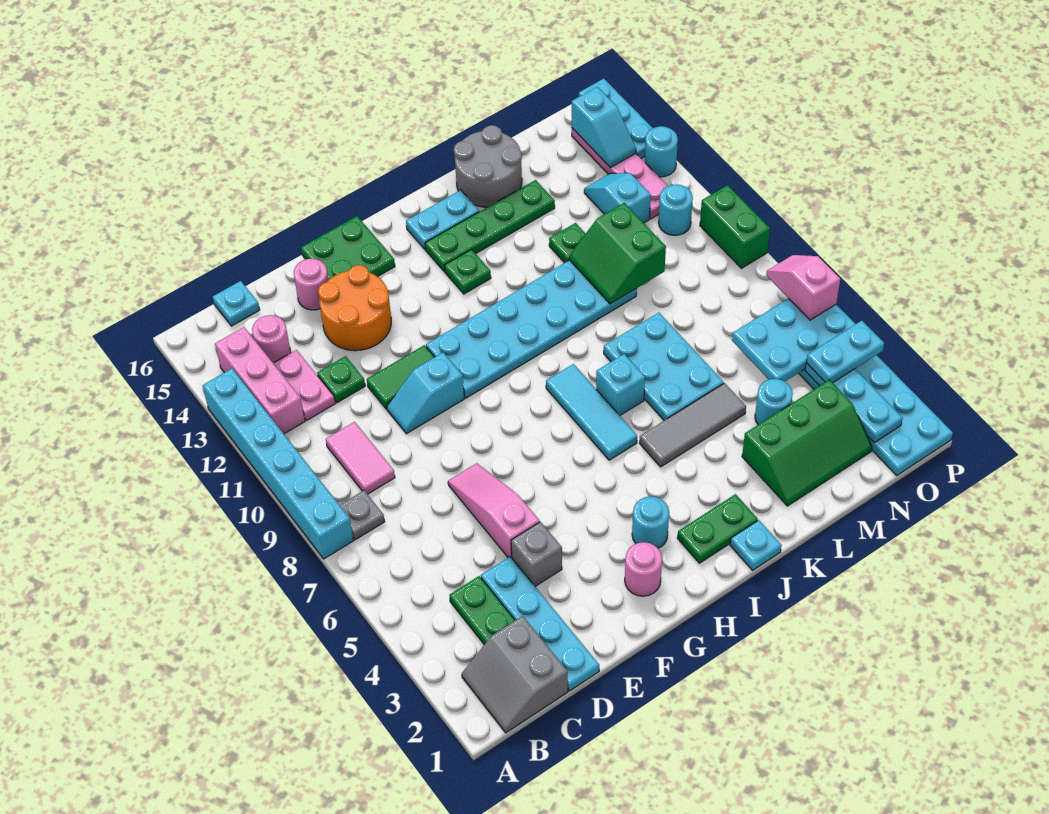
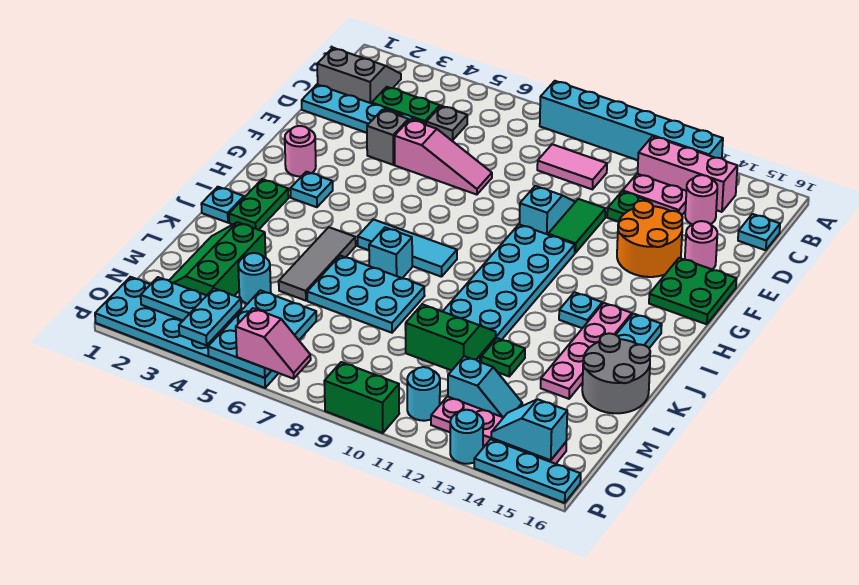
grey plate B8 level 1 -> grey plate C5 level 1
cyan round brick H3 level 1 -> cyan plate H3 level 1
green plate I13 level 1 -> cyan plate I13 level 1
green plate I14:L14 level 1 -> pink plate I14:L14 level 1

